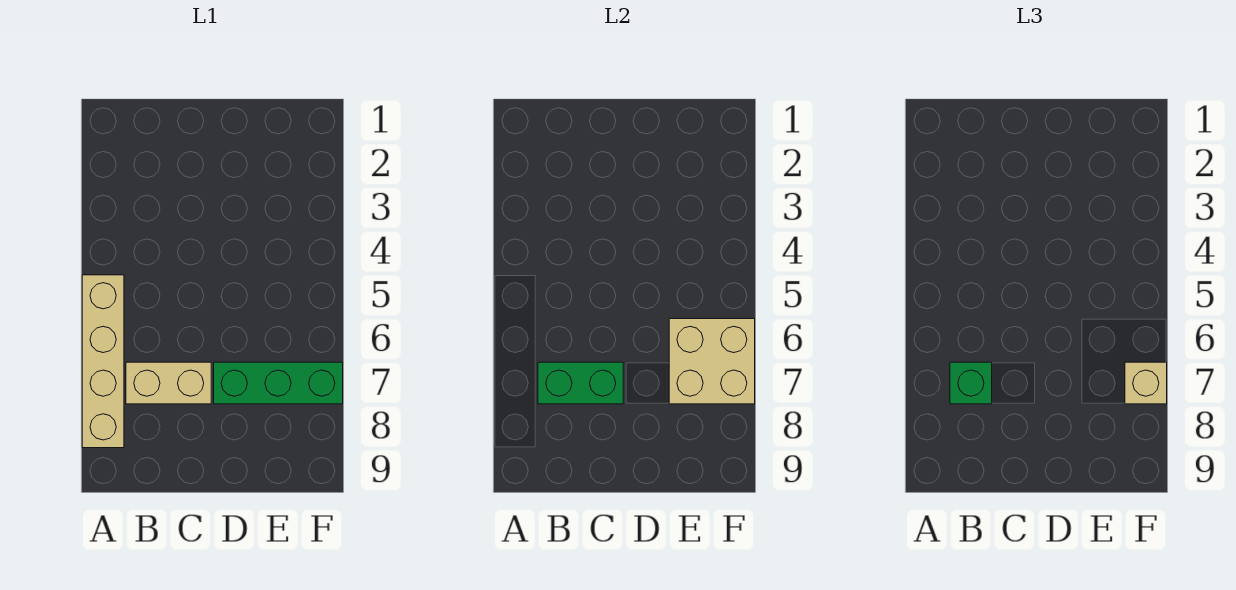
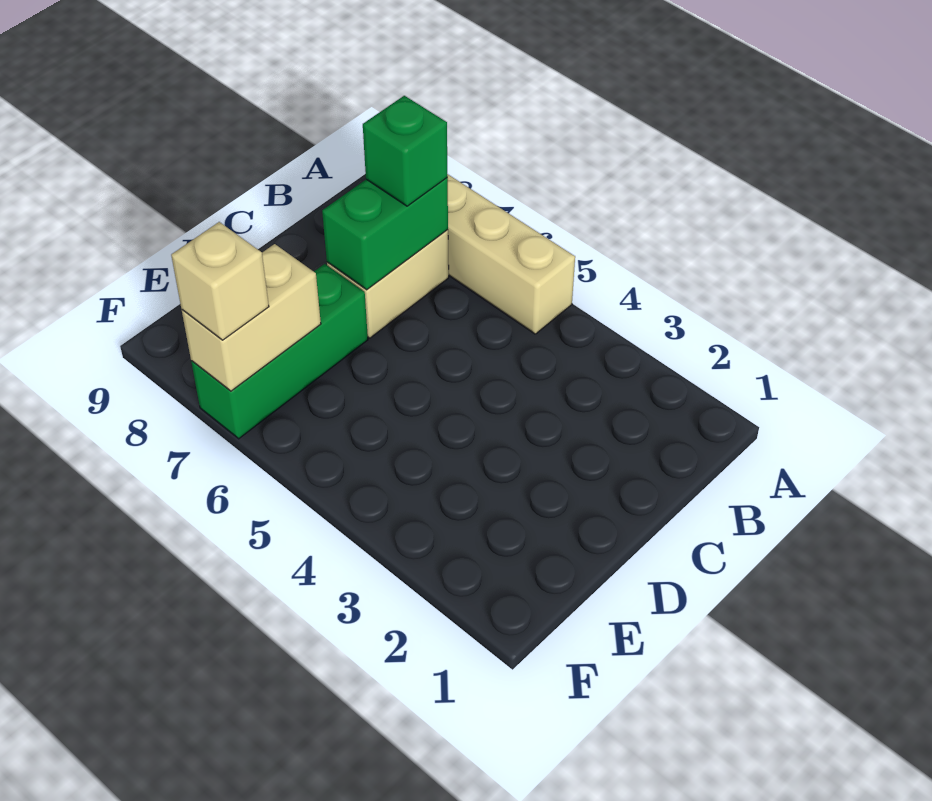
tan brick E6:F7 level 2 -> tan brick E7:F7 level 2

